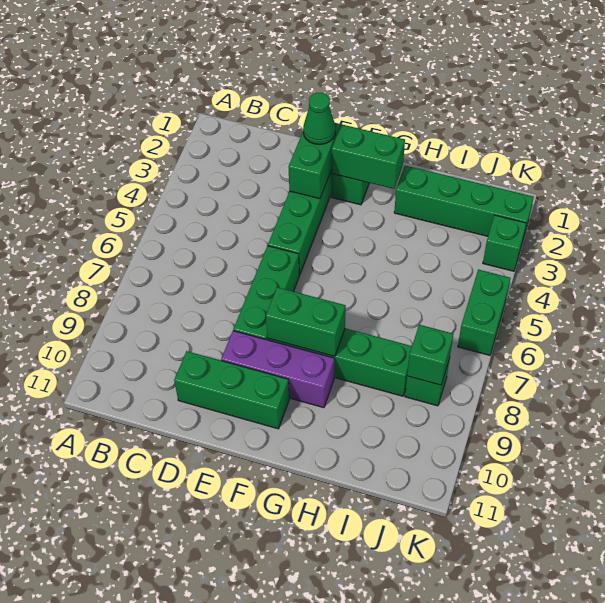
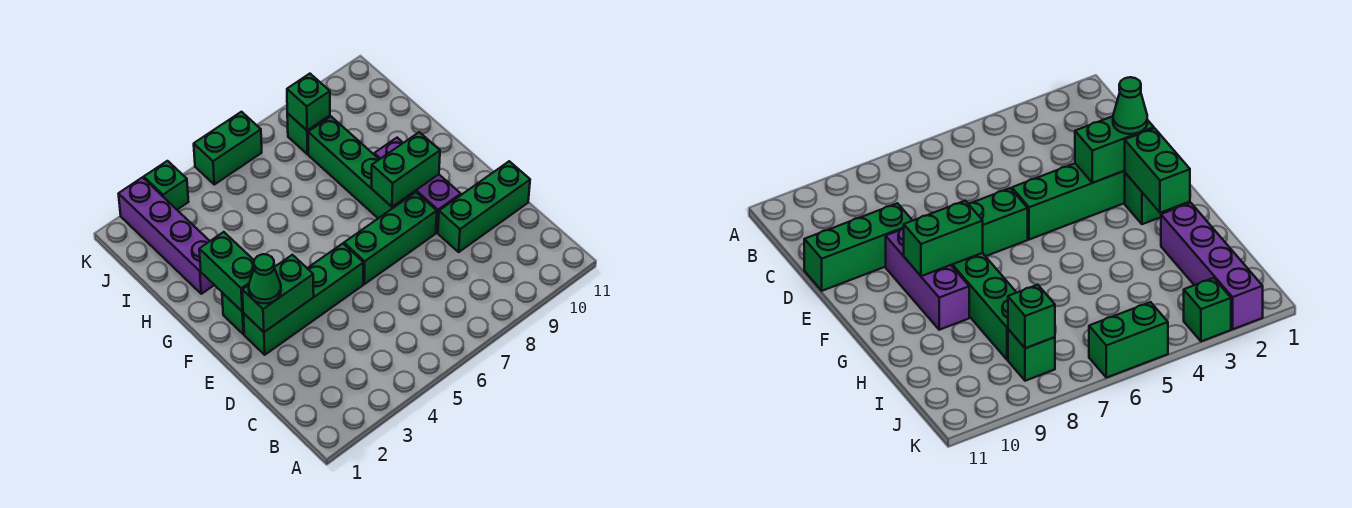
green brick D10:F10 level 1 -> green brick D9:D11 level 1
green brick F8:G8 level 2 -> green brick F8:F9 level 2
green brick H2:K2 level 1 -> purple brick H2:K2 level 1

